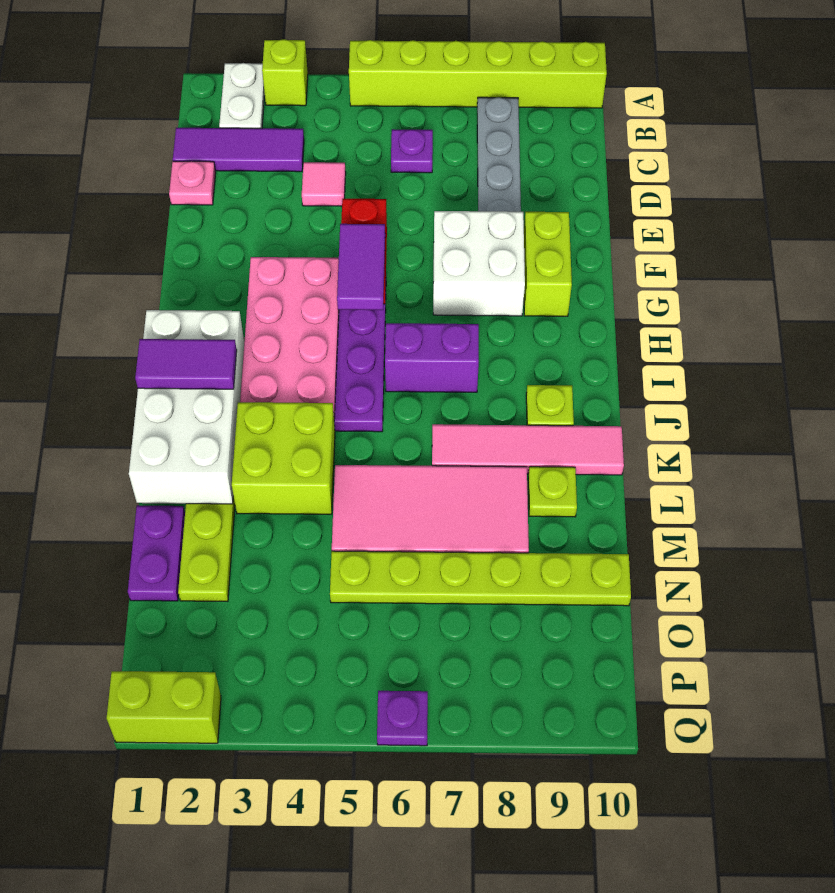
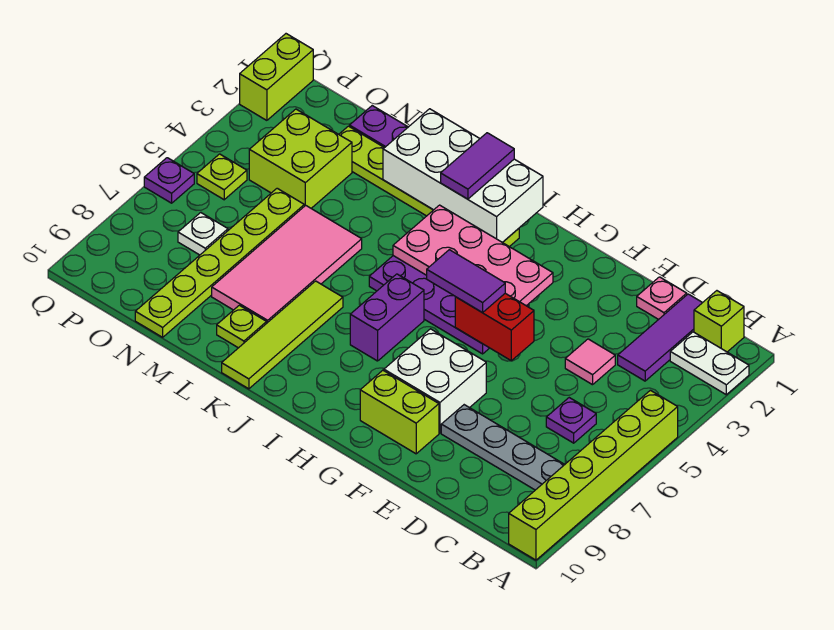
lime brick A3 level 1 -> lime brick B1 level 1
lime plate J9 level 1 -> lime plate P5 level 1
lime brick K3:L4 level 1 -> lime brick N3:O4 level 1
pink tile K7:K10 level 1 -> lime tile K7:K10 level 1
none -> white plate O7 level 1

